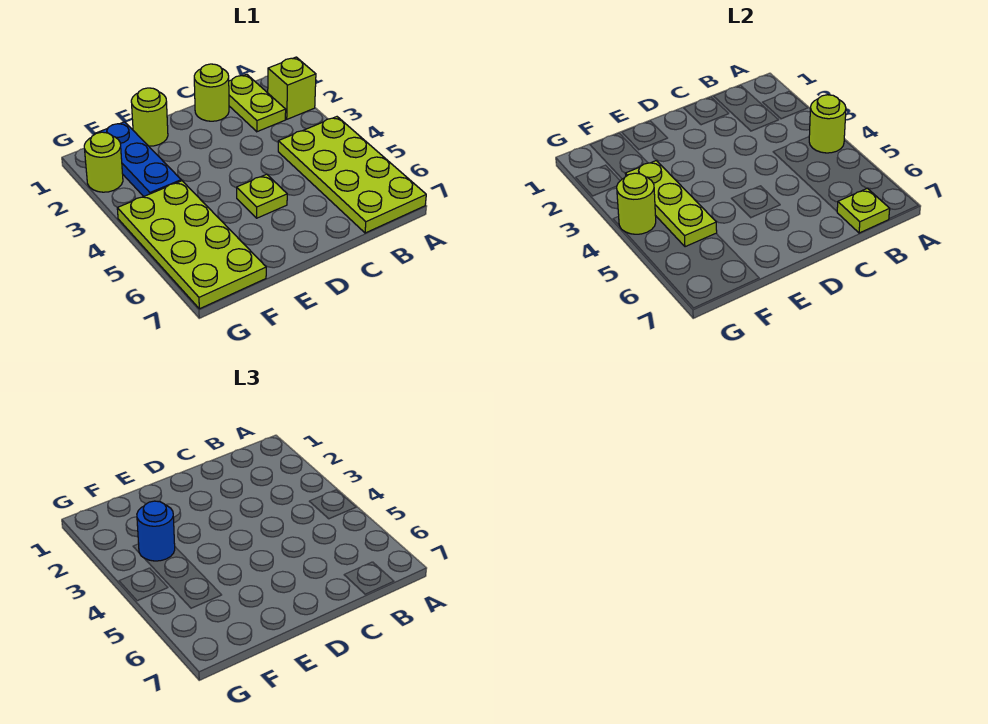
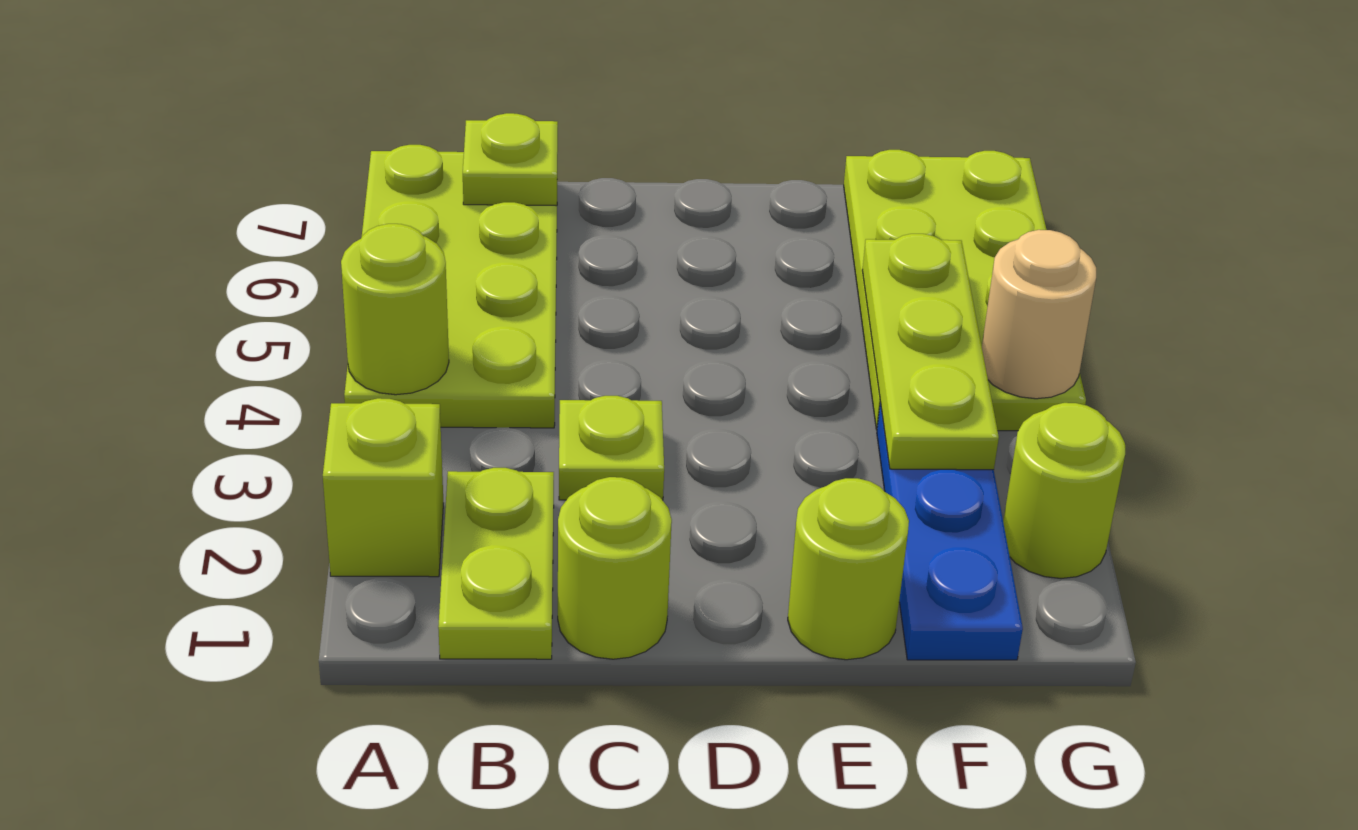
lime plate D5 level 1 -> lime plate C3 level 1
blue round brick F3 level 3 -> none
lime round brick G4 level 2 -> tan round brick G4 level 2

